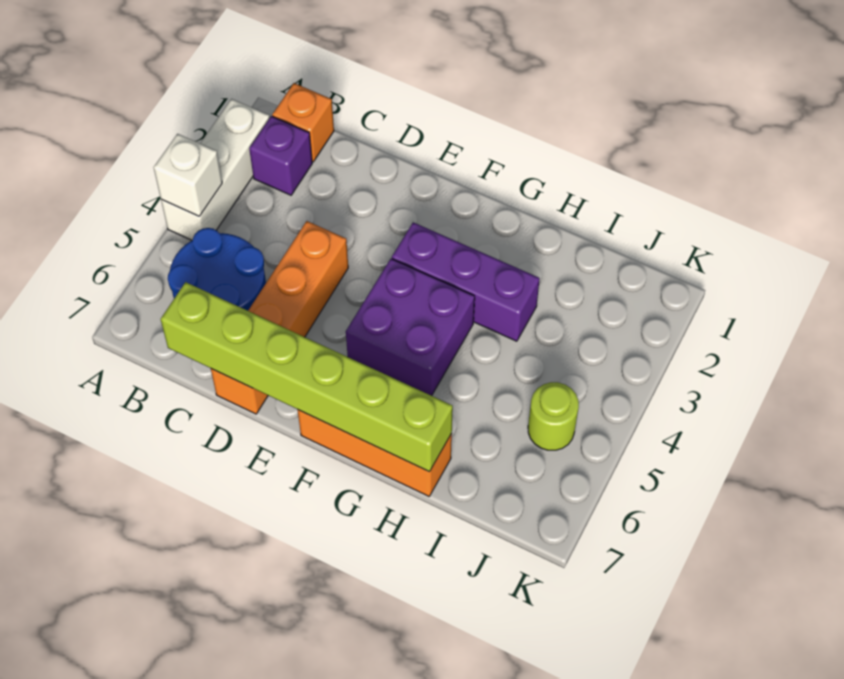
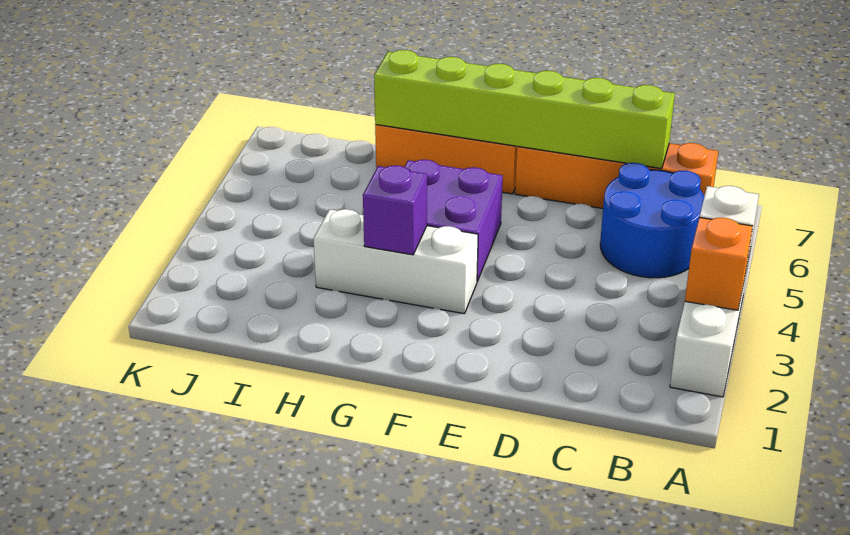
orange brick B1 level 1 -> orange brick A3 level 2
purple brick B2 level 1 -> purple brick G3 level 2
orange brick D4:D7 level 1 -> orange brick B7:E7 level 1
purple brick F3:H3 level 1 -> white brick F3:H3 level 1
lime round brick J5 level 1 -> none

